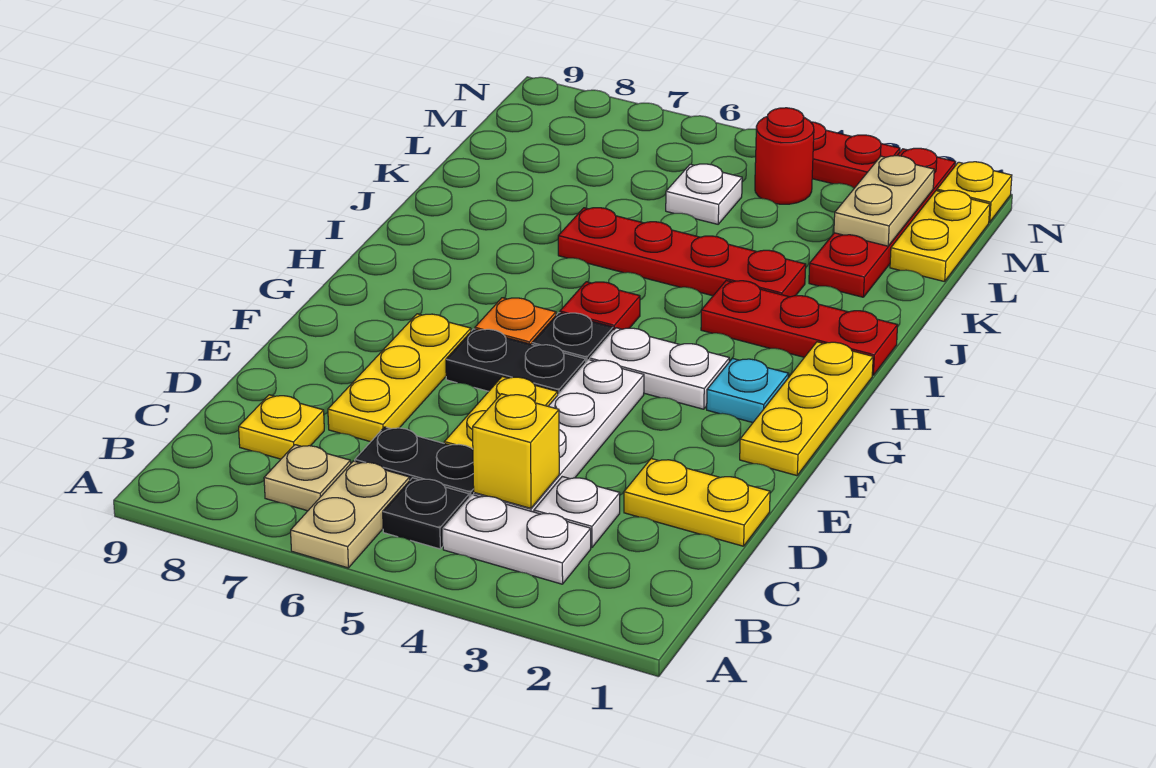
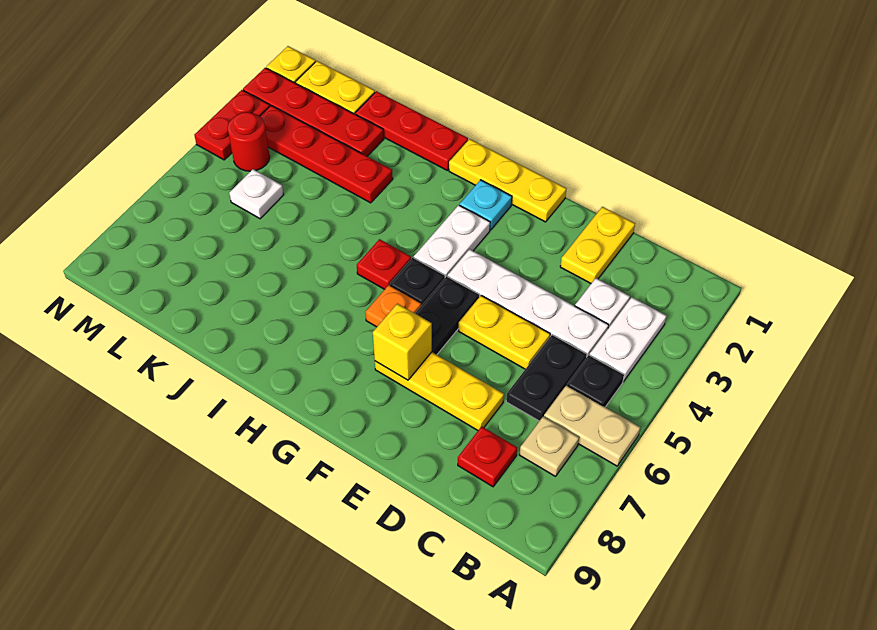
yellow brick C4 level 2 -> yellow brick F7 level 2
yellow plate C8 level 1 -> red plate C8 level 1
red plate I1:I3 level 1 -> red plate I1:K1 level 1
red plate J3:J6 level 1 -> red plate J3:M3 level 1
tan plate L2:M2 level 2 -> none

